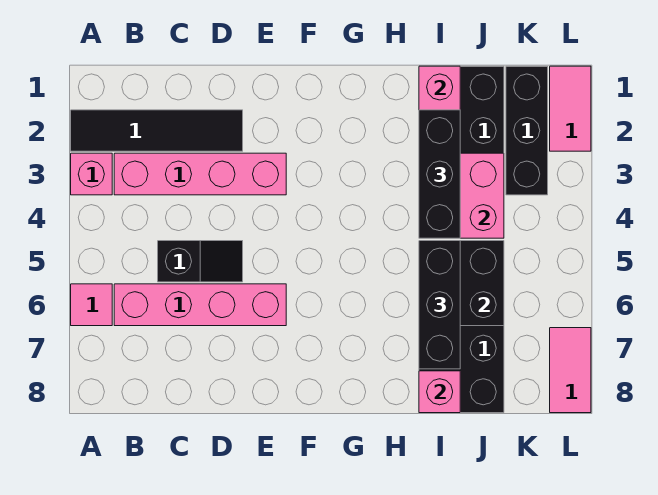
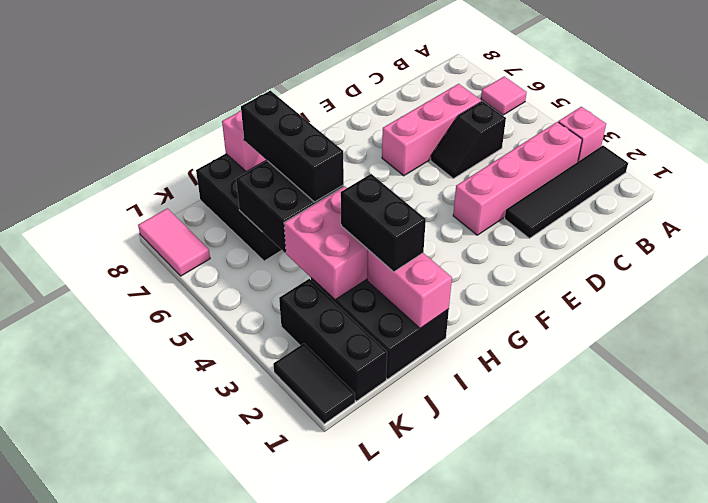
pink brick B6:E6 level 1 -> pink brick C6:E6 level 1
black brick I2:I4 level 3 -> black brick I2:I3 level 3
pink tile L1:L2 level 1 -> black tile L1:L2 level 1

